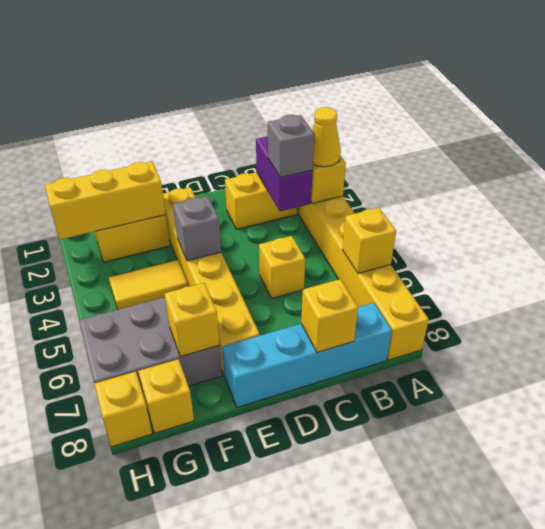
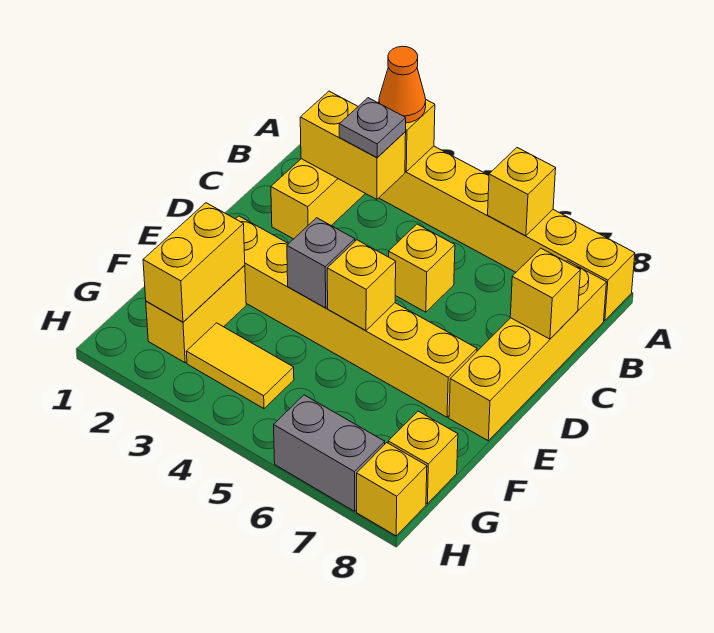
yellow cone A3 level 3 -> orange cone A3 level 3
purple brick B2:B3 level 2 -> yellow brick B2:B3 level 2
grey brick B3 level 3 -> grey plate B3 level 3
cyan brick B8:E8 level 1 -> yellow brick B8:E8 level 1
yellow brick F2:H2 level 2 -> yellow brick F2:G2 level 2
yellow tile F4:G4 level 1 -> yellow tile G3:G4 level 1
grey brick F6:H7 level 1 -> grey brick H6:H7 level 1
yellow brick F7 level 2 -> yellow brick E5 level 2

